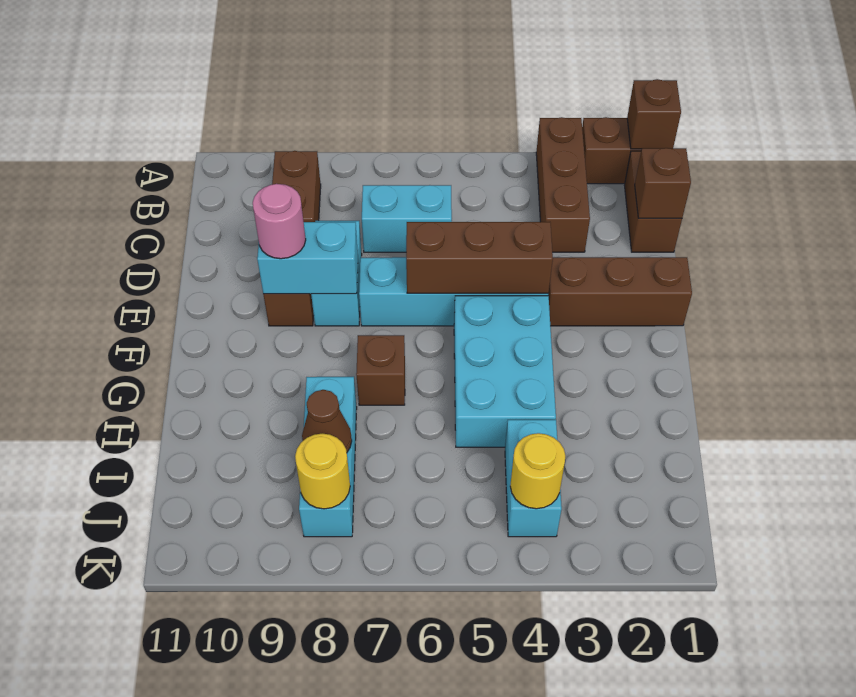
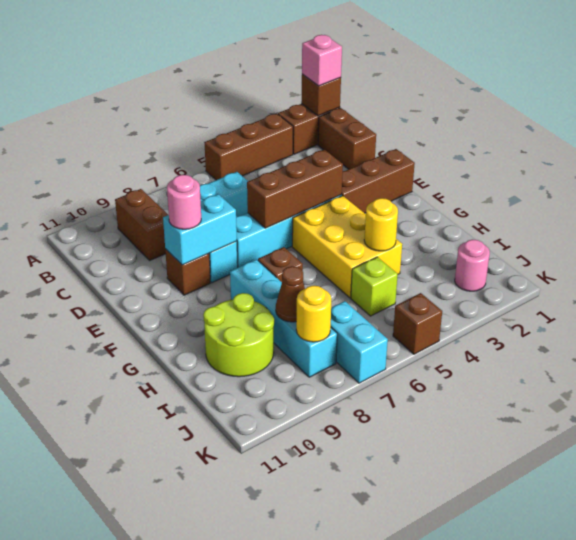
none -> pink brick A1 level 3
brown brick A3:C3 level 1 -> brown brick A3:A5 level 1
brown brick C1 level 2 -> brown brick K5 level 1
cyan brick F4:H5 level 1 -> yellow brick F4:H5 level 1
cyan brick H8:J8 level 1 -> cyan brick G8:J8 level 1
none -> lime round brick H9:I10 level 1
cyan brick I4:J4 level 1 -> cyan brick J7:K7 level 1
none -> lime brick I5 level 1
none -> pink round brick J2 level 1
yellow round brick J4 level 2 -> yellow round brick H4 level 2

